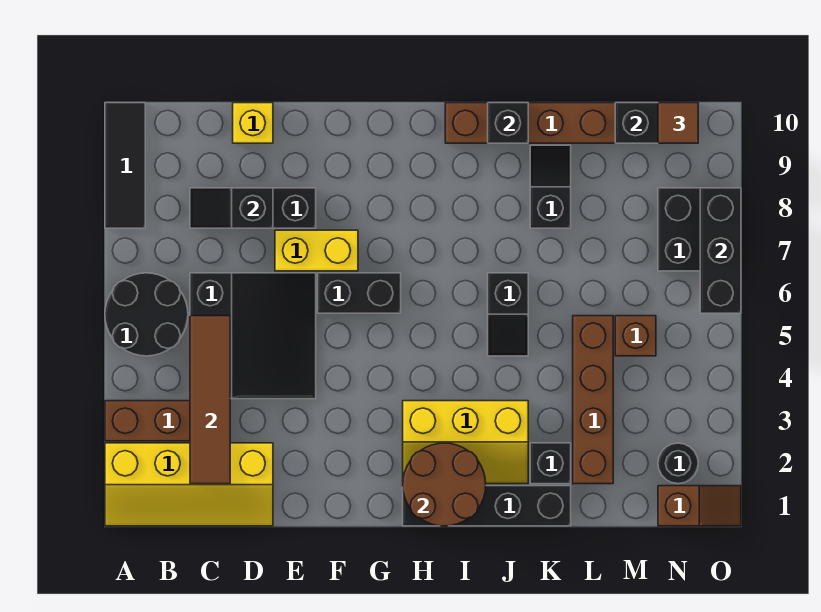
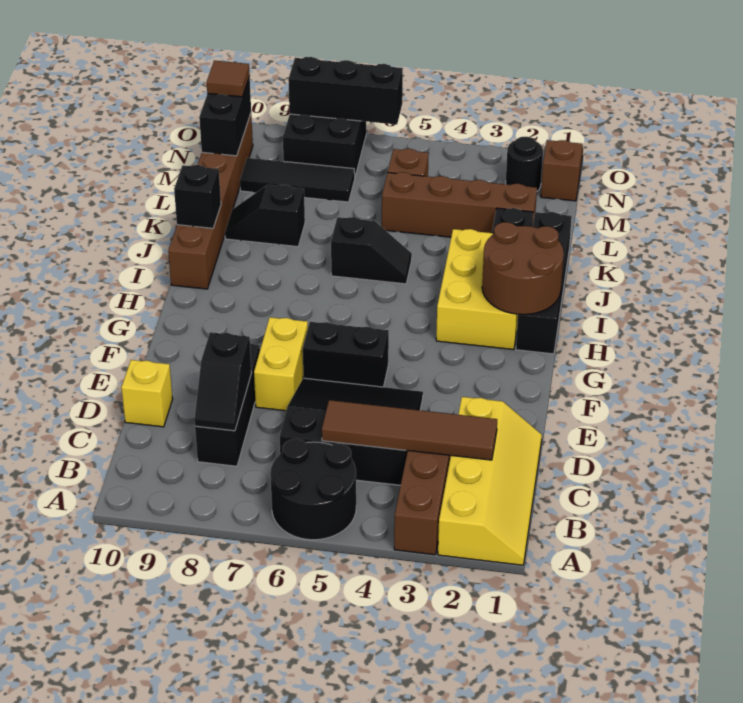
black tile A8:A10 level 1 -> black tile M7:M9 level 1
black brick F6:G6 level 1 -> black brick F5:F6 level 1
yellow slope H2:J3 level 1 top 3 -> yellow brick H2:J3 level 1

